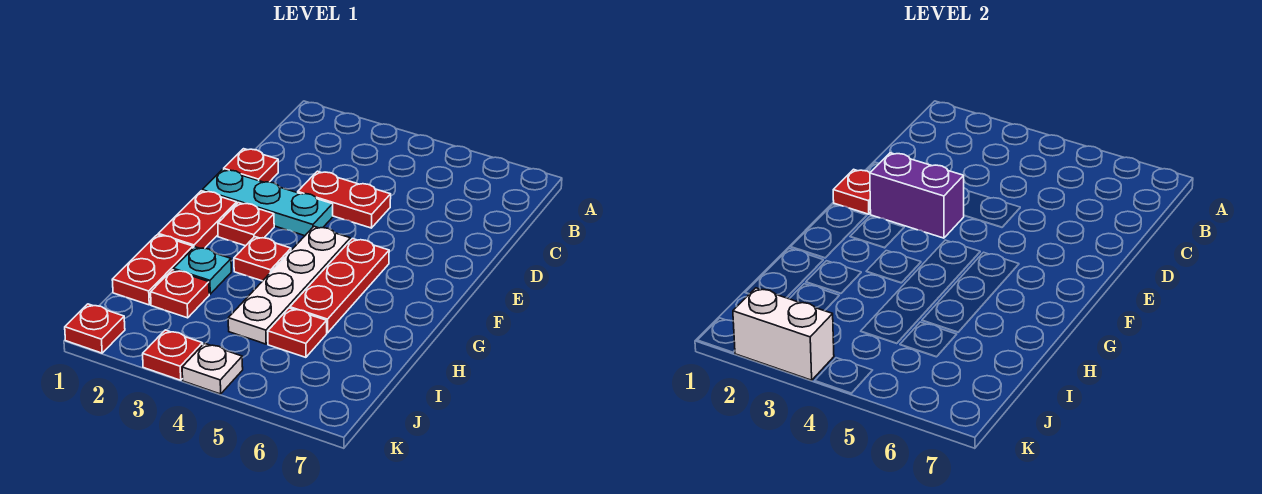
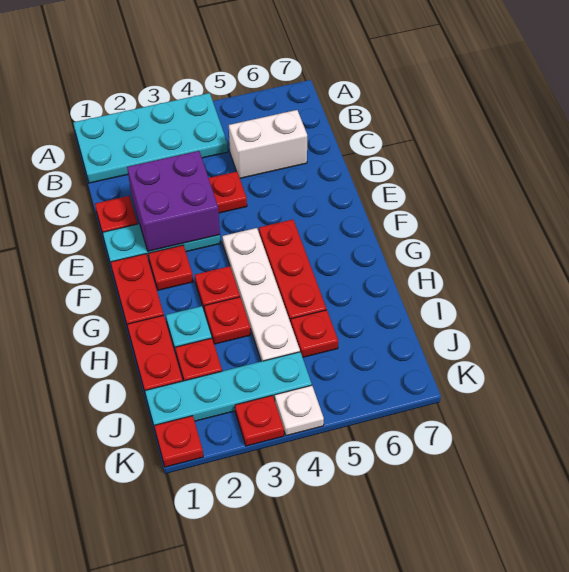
none -> cyan plate A1:B4 level 1
red plate E1 level 2 -> red plate H3 level 1
purple brick E2:E3 level 2 -> purple brick D2:E3 level 2
none -> cyan plate J1:J4 level 1
white brick K2:K3 level 2 -> white brick C5:C6 level 1

